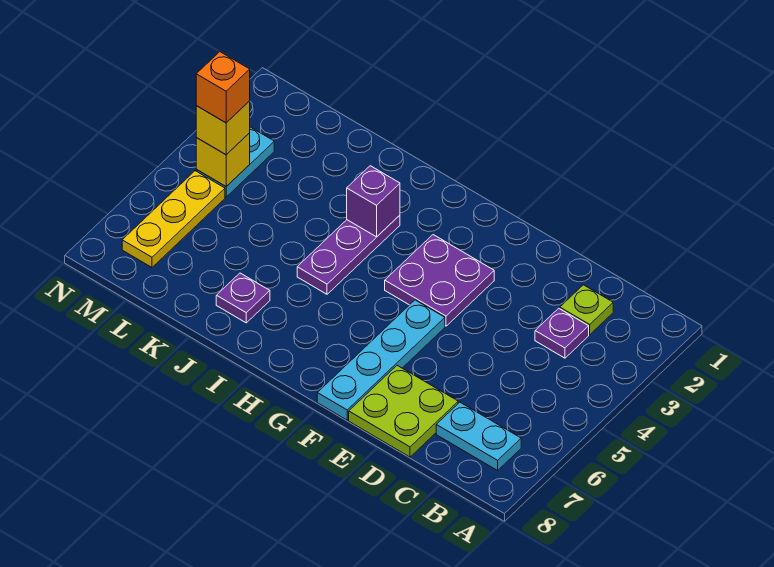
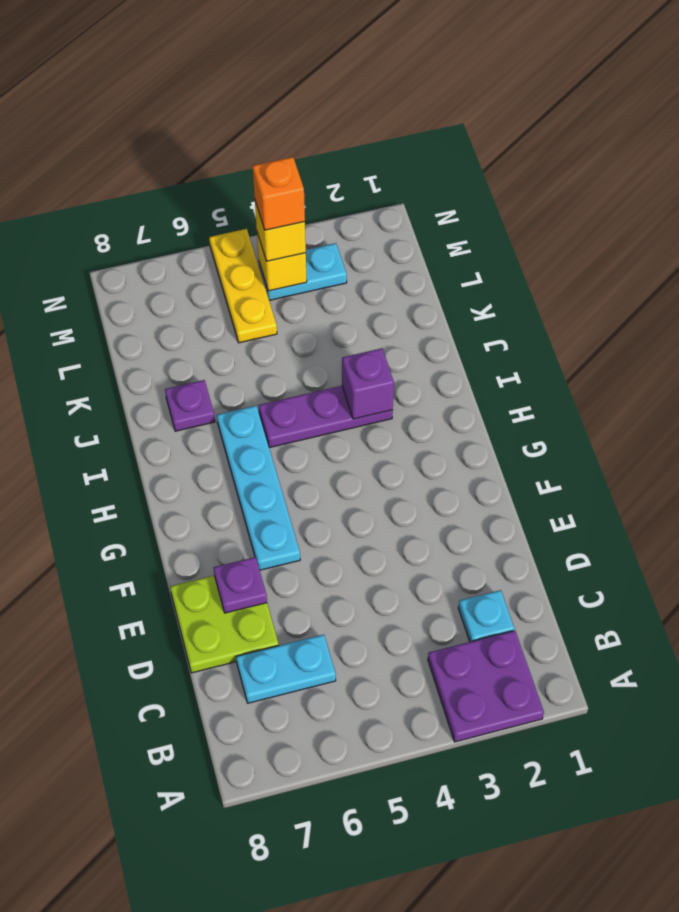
cyan plate B7:C7 level 1 -> cyan plate C6:C7 level 1
lime plate C2 level 1 -> cyan plate C2 level 1
purple plate C3 level 1 -> purple plate E7 level 2
purple plate F3:G4 level 1 -> purple plate A2:B3 level 1
cyan plate F5:F8 level 1 -> cyan plate F6:I6 level 1
yellow plate M5:M7 level 1 -> yellow plate L5:N5 level 1

